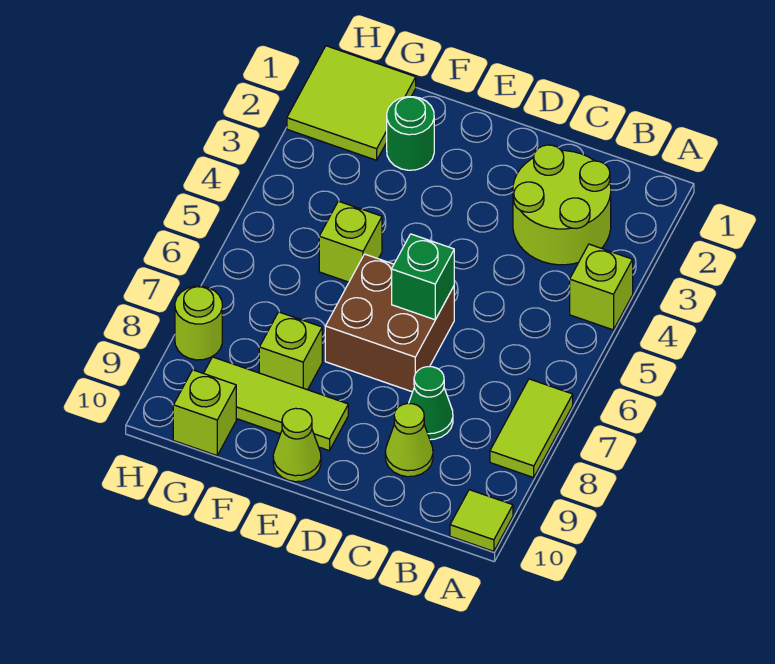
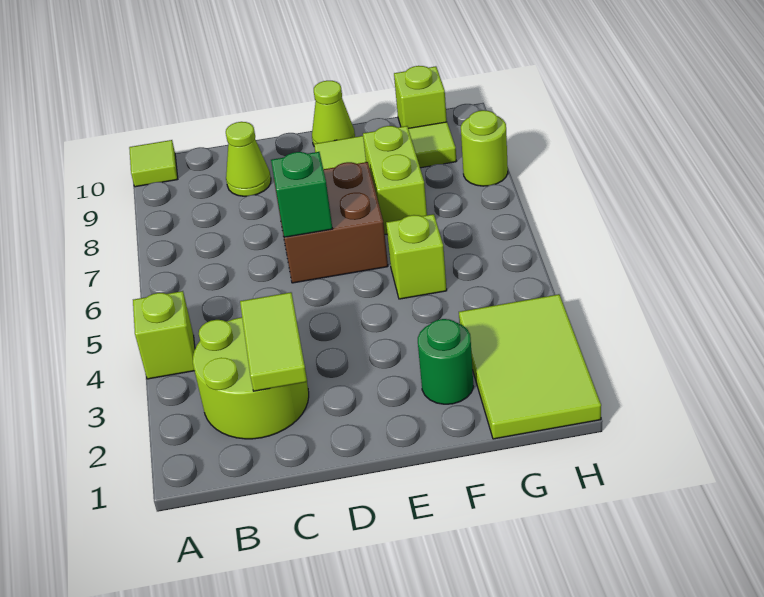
lime tile A7:A8 level 1 -> lime tile C2:C3 level 2
green cone C8 level 1 -> none
lime brick F8 level 1 -> lime brick F7:F8 level 1
lime tile G1:H2 level 1 -> lime tile G1:H3 level 1

